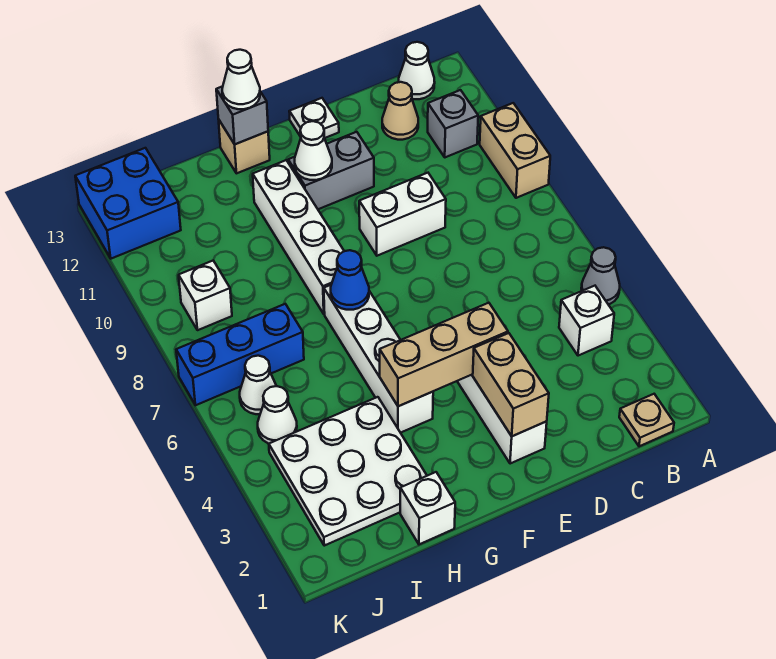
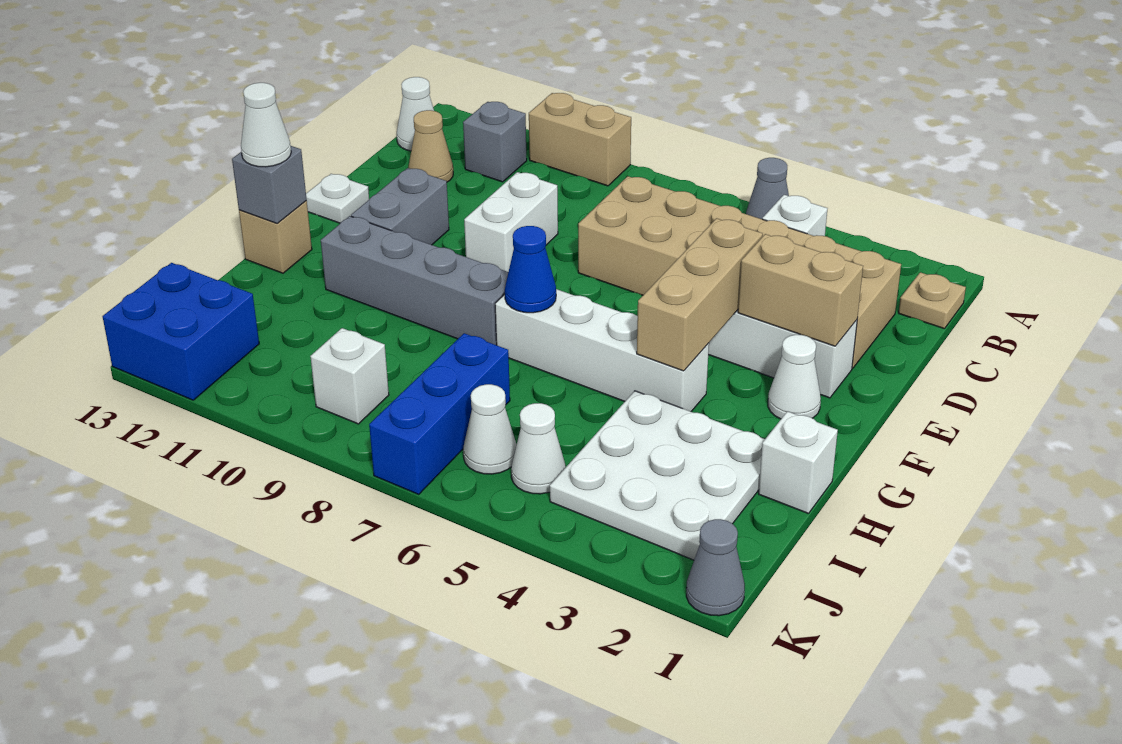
none -> tan brick C2:D7 level 1
white cone F11 level 2 -> white cone F2 level 1
white brick G8:G11 level 1 -> grey brick G8:G11 level 1
none -> grey cone K1 level 1

